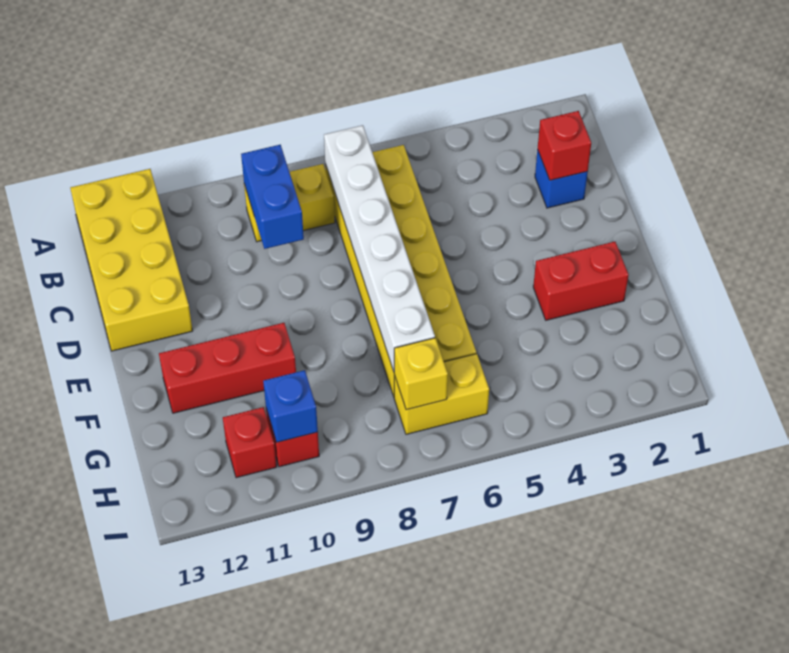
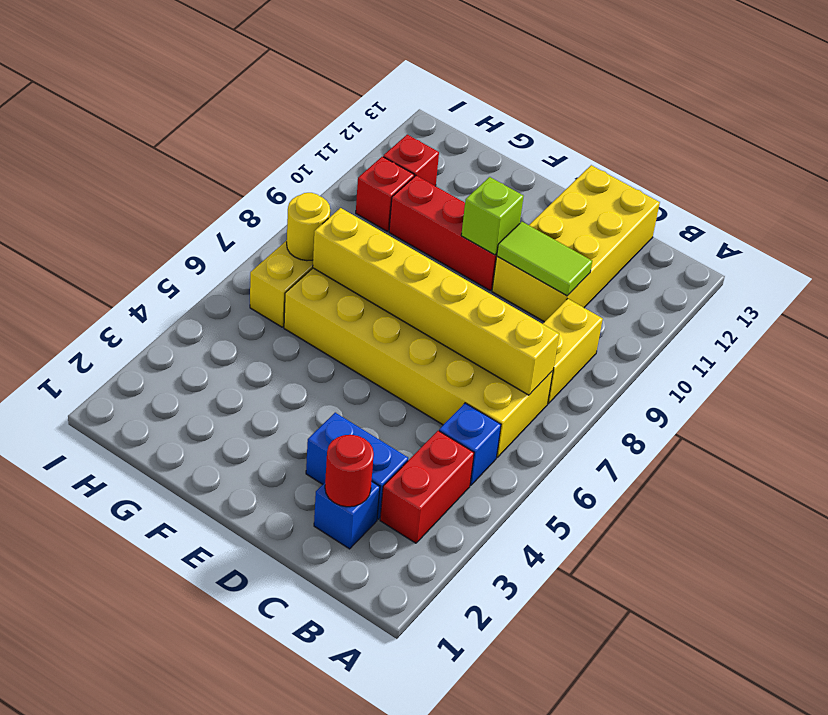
yellow brick A12:D13 level 1 -> yellow brick C10:D13 level 1
white brick B7:G7 level 2 -> yellow brick B7:G7 level 2
blue brick B9:C9 level 2 -> blue brick C3:D3 level 1
red brick C2 level 2 -> red round brick C2 level 2
none -> lime tile C10:D10 level 2
none -> lime brick E10 level 2
red brick F2:F3 level 1 -> red brick B3:B4 level 1
red brick F10:F12 level 1 -> red brick E10:G10 level 1
yellow brick H7 level 2 -> yellow round brick H7 level 2
blue brick H10 level 2 -> blue brick B5 level 1

